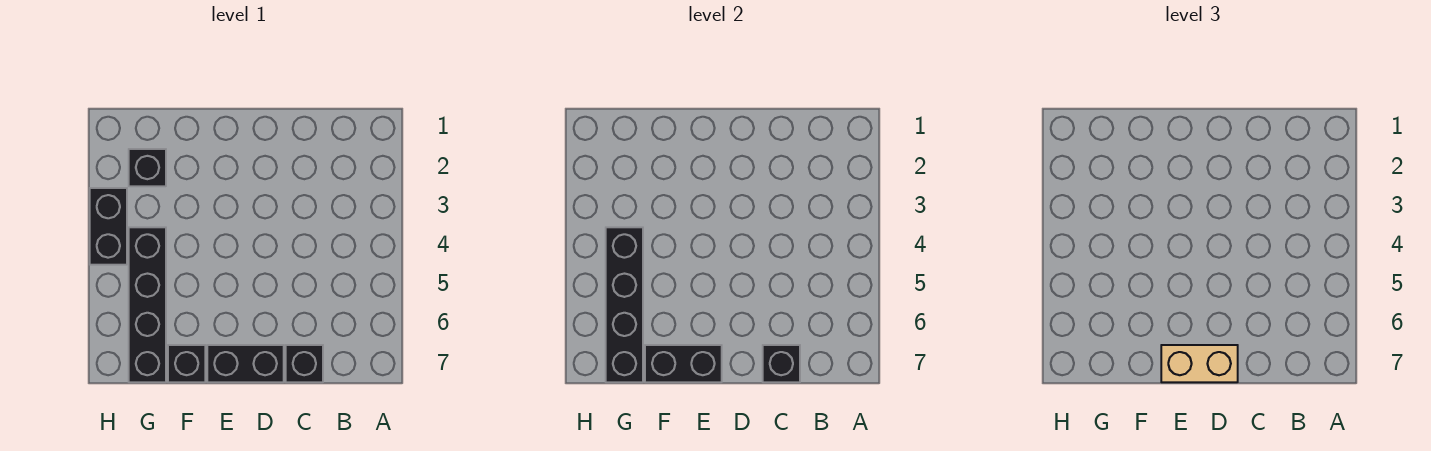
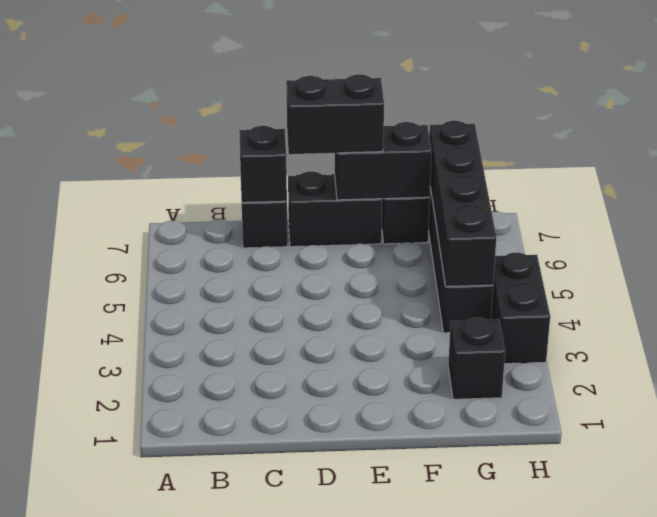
tan brick D7:E7 level 3 -> black brick D7:E7 level 3

